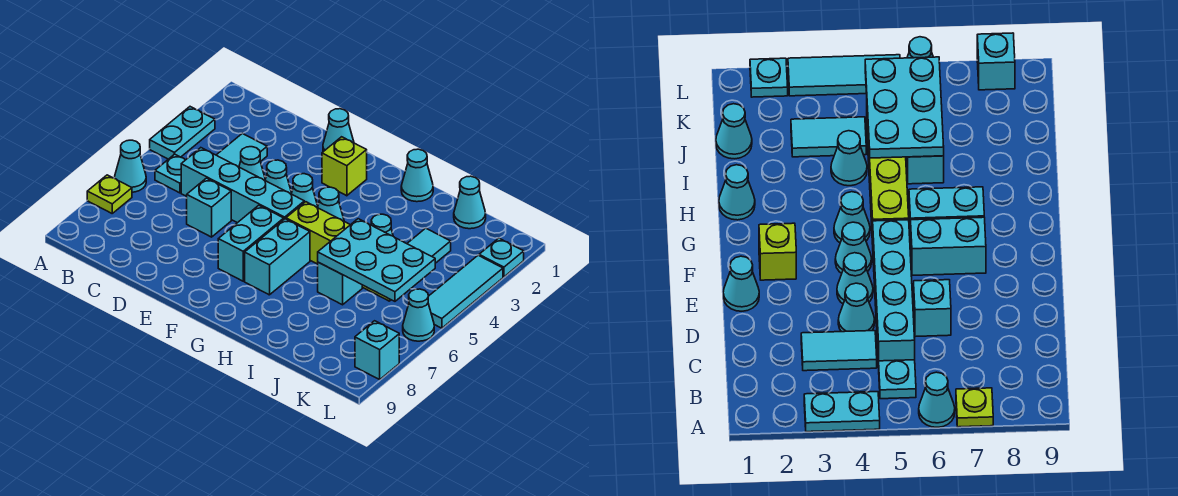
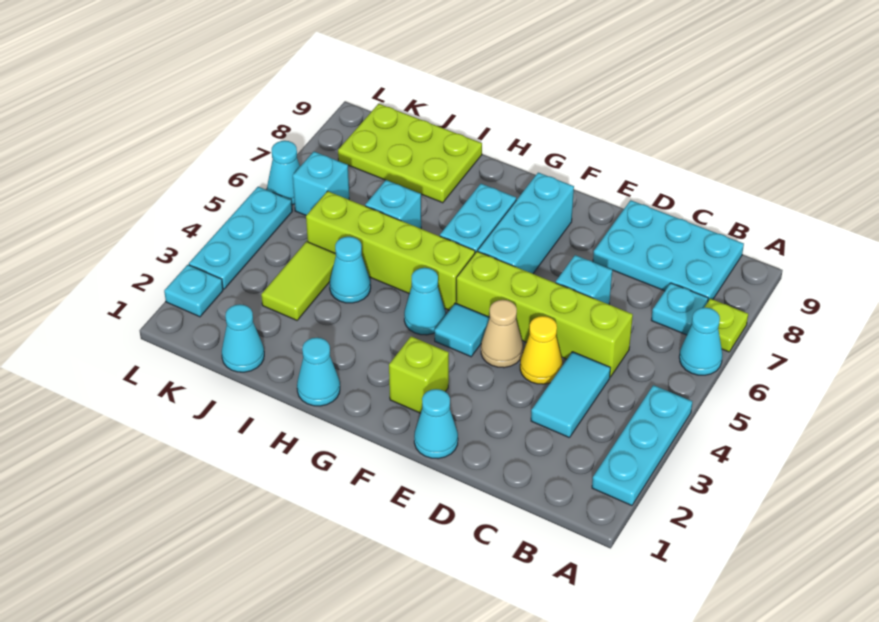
cyan plate A3:A4 level 1 -> cyan plate A2:A4 level 1
cyan plate B5 level 1 -> cyan plate B7 level 1
cyan brick C5:F5 level 1 -> lime brick C5:F5 level 1
cyan cone D4 level 1 -> yellow cone D4 level 1
cyan cone E4 level 1 -> tan cone E4 level 1
cyan cone F4 level 1 -> cyan tile F4 level 1
cyan brick F6:F7 level 1 -> cyan brick F6:F8 level 1
cyan plate I5:K6 level 2 -> cyan plate B8:D9 level 1
none -> lime plate I8:K9 level 1
cyan tile J3:J4 level 1 -> lime tile J3:J4 level 1
cyan tile L3:L5 level 1 -> cyan plate L3:L5 level 1
cyan brick L8 level 1 -> cyan brick K6 level 1

